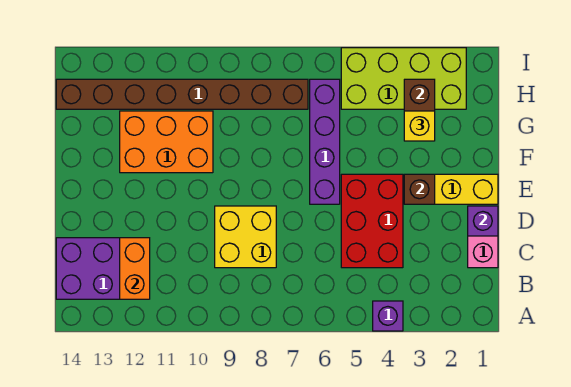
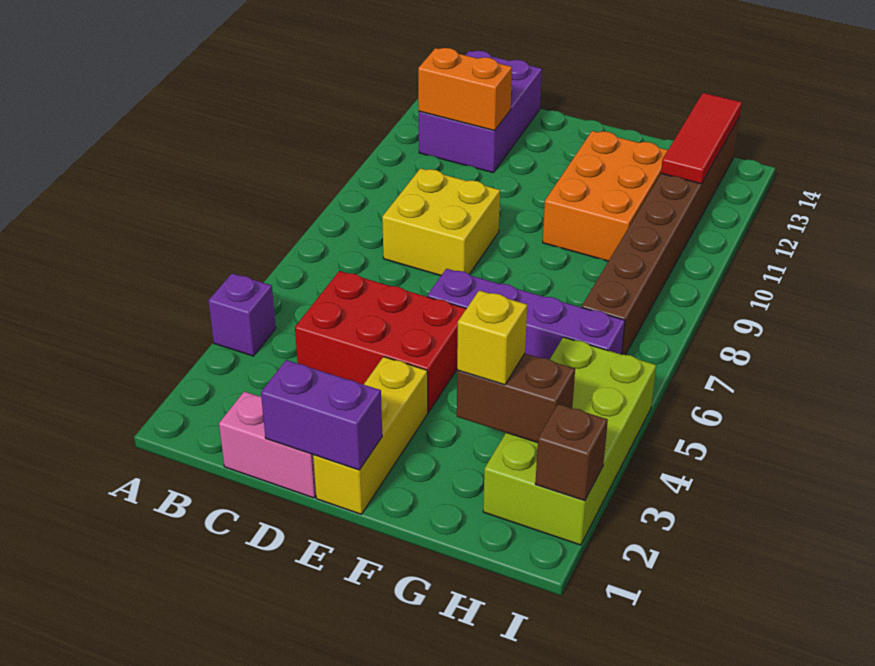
purple brick D1 level 2 -> purple brick D1:E1 level 2
brown brick E3 level 2 -> brown brick I2 level 2
none -> red tile H12:H14 level 2

